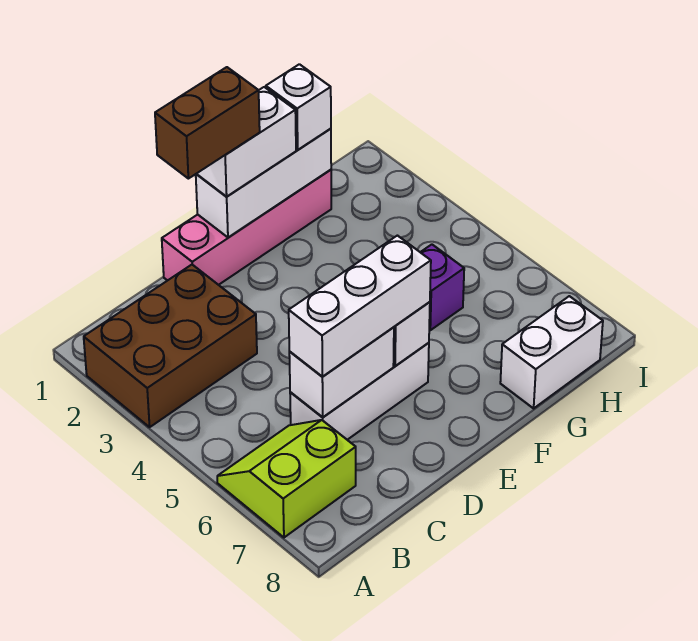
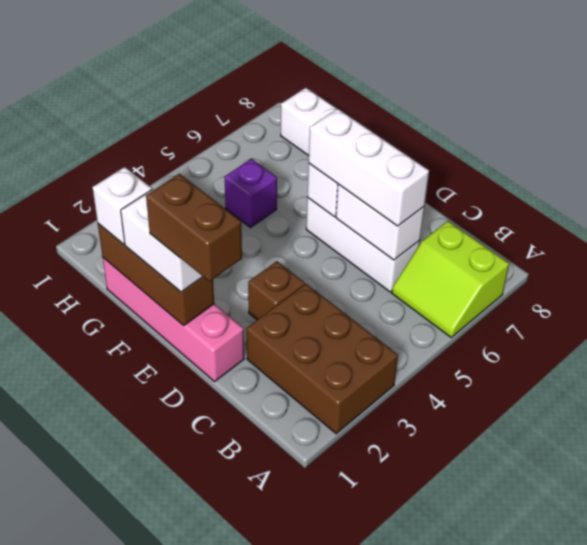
none -> brown brick D3 level 1
white brick E1:G1 level 2 -> brown brick E1:G1 level 2

